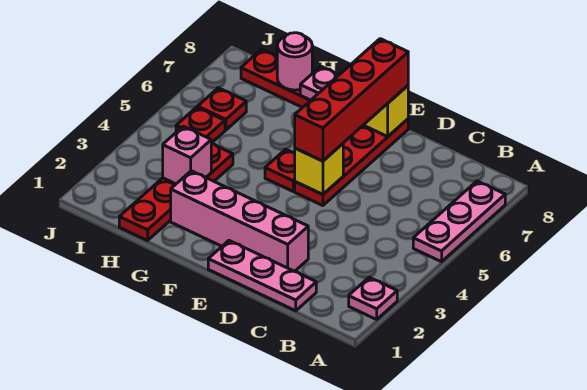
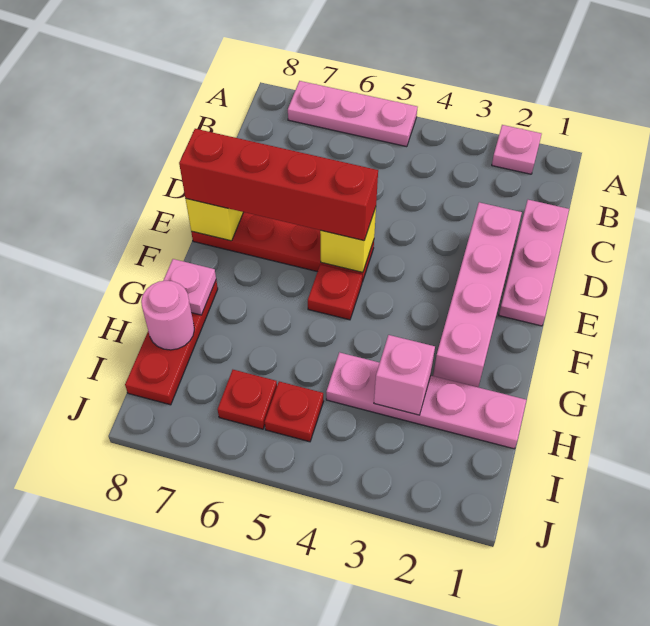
red plate H1:H4 level 1 -> pink plate H1:H4 level 1

